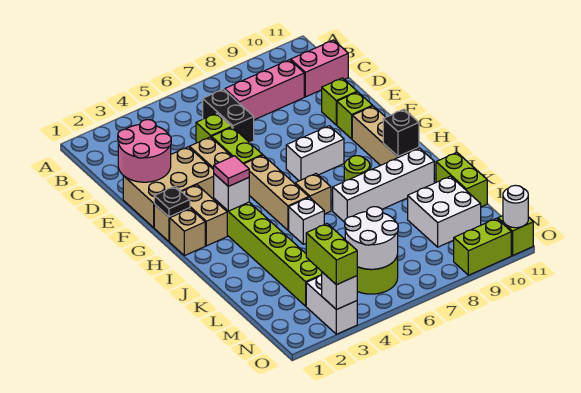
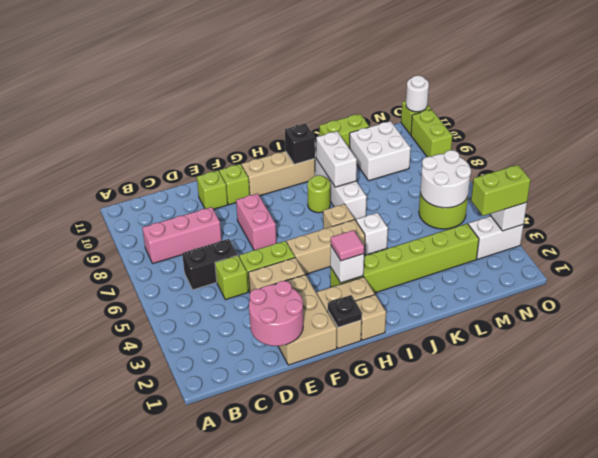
pink brick C7:C9 level 1 -> pink brick B8:D8 level 1
pink brick C10:C11 level 1 -> pink brick F7:F8 level 1
white brick G7:G8 level 1 -> white brick J8:J9 level 2

